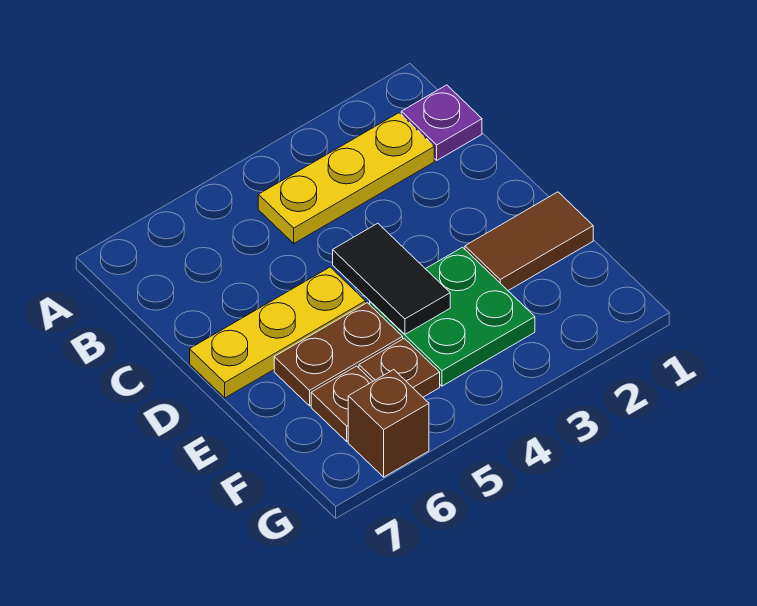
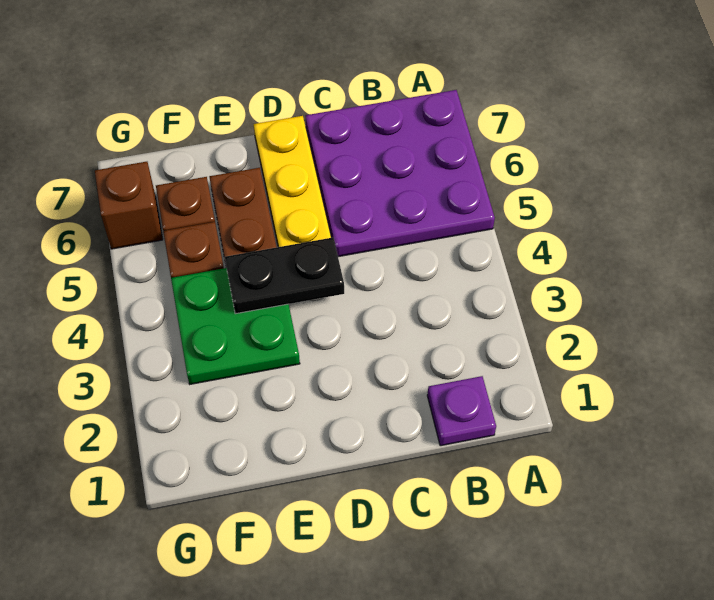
none -> purple plate A5:C7 level 1
yellow plate B2:B4 level 1 -> none
black tile D4:E4 level 2 -> black plate D4:E4 level 2
brown tile E1:E2 level 1 -> none

